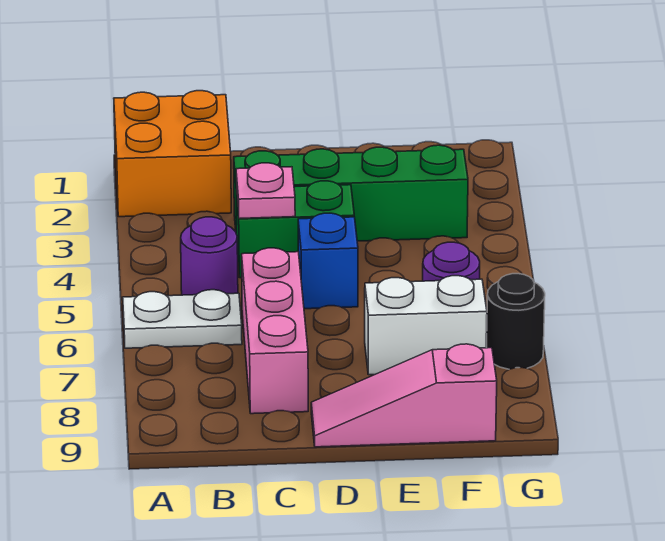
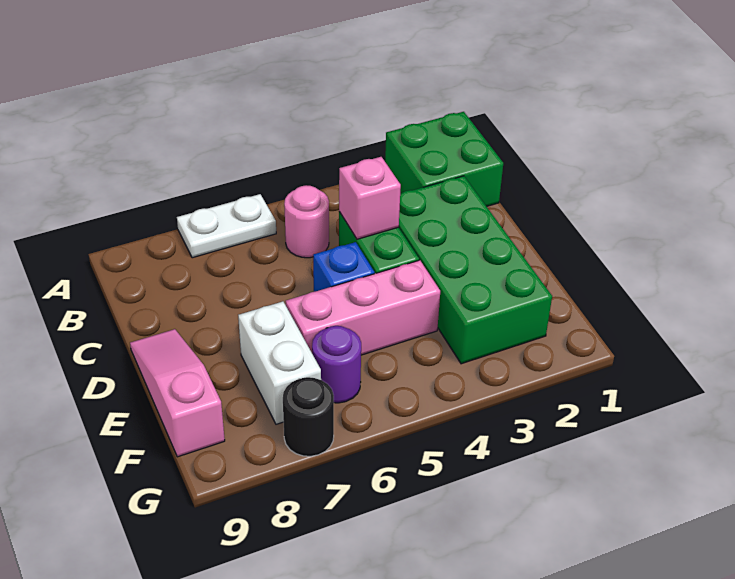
orange brick A1:B2 level 1 -> green brick A1:B2 level 1
white plate A6:B6 level 1 -> white plate A6:A7 level 1
purple round brick B5 level 1 -> pink round brick B5 level 1
green brick C3:F3 level 1 -> green brick C2:F3 level 1
pink plate C4 level 2 -> pink brick C4 level 2
pink brick C6:C8 level 1 -> pink brick E4:E6 level 1

